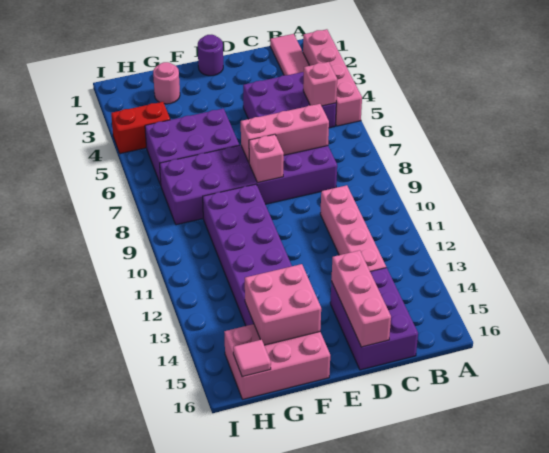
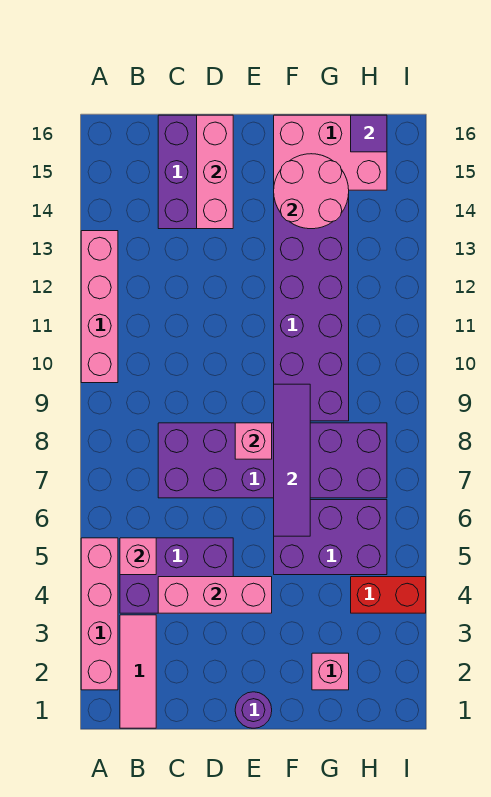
pink brick C7:E7 level 2 -> pink brick C4:E4 level 2
pink brick C10:C13 level 1 -> pink brick A10:A13 level 1
none -> purple tile F6:F9 level 2
pink brick F14:G15 level 2 -> pink round brick F14:G15 level 2
pink round brick G2 level 1 -> pink brick G2 level 1
pink tile H16 level 2 -> purple tile H16 level 2

